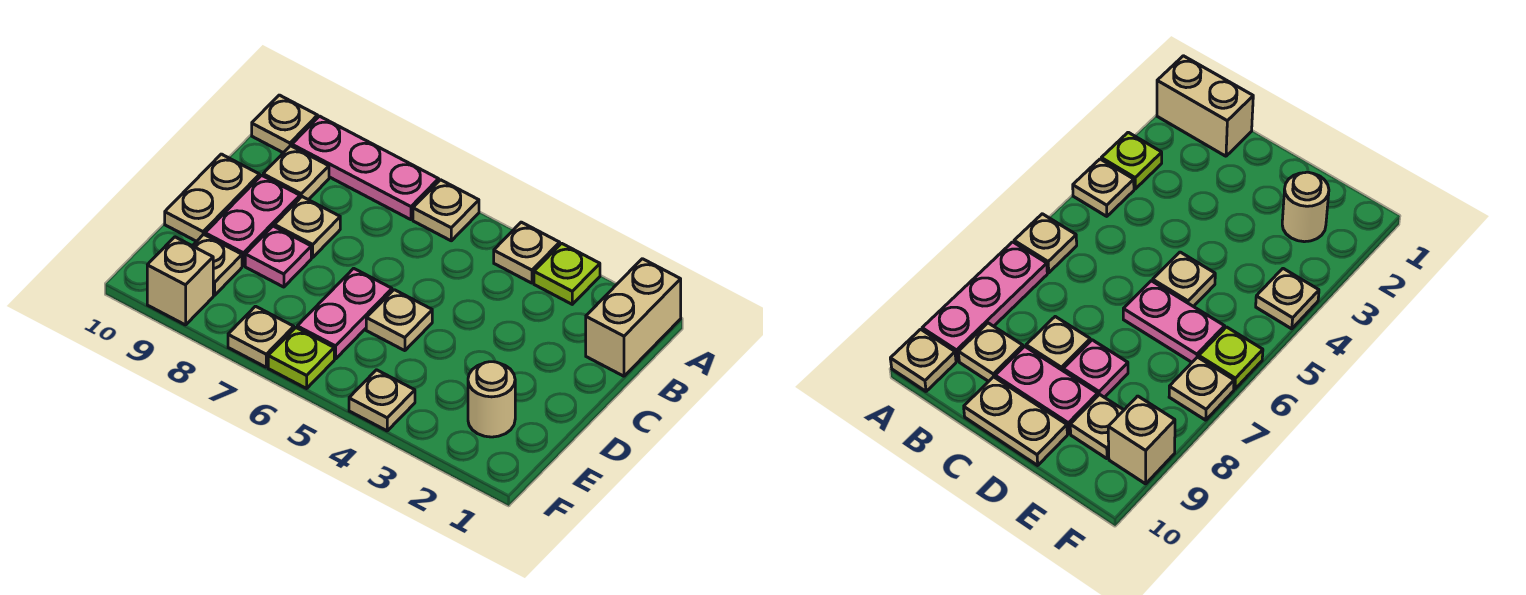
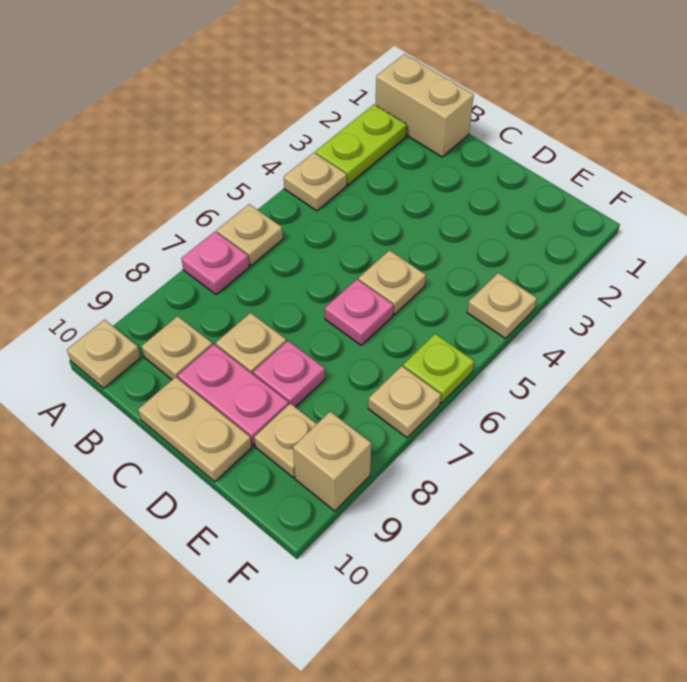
lime plate A3 level 1 -> lime plate A2:A3 level 1
pink plate A7:A9 level 1 -> pink plate A7 level 1
pink plate D6:E6 level 1 -> pink plate D6 level 1
tan round brick E2 level 1 -> none

